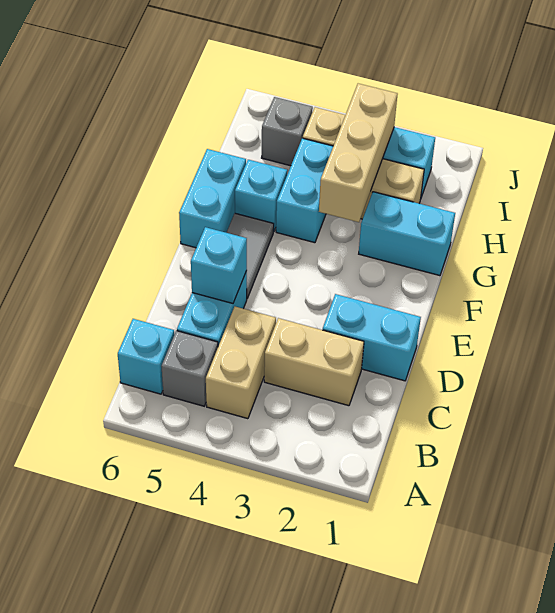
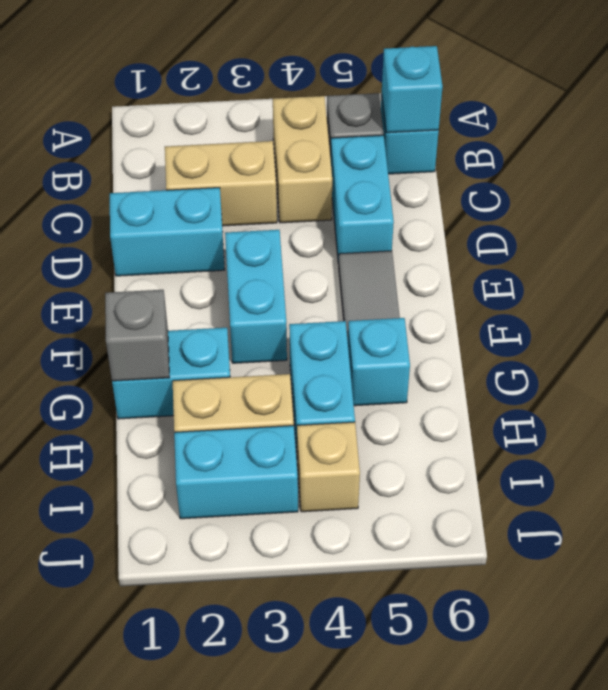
cyan brick D5 level 2 -> cyan brick B6 level 2
cyan brick F6:G6 level 1 -> cyan brick E3:F3 level 1
tan brick G3:I3 level 2 -> none
grey brick I5 level 1 -> grey brick G1 level 2

